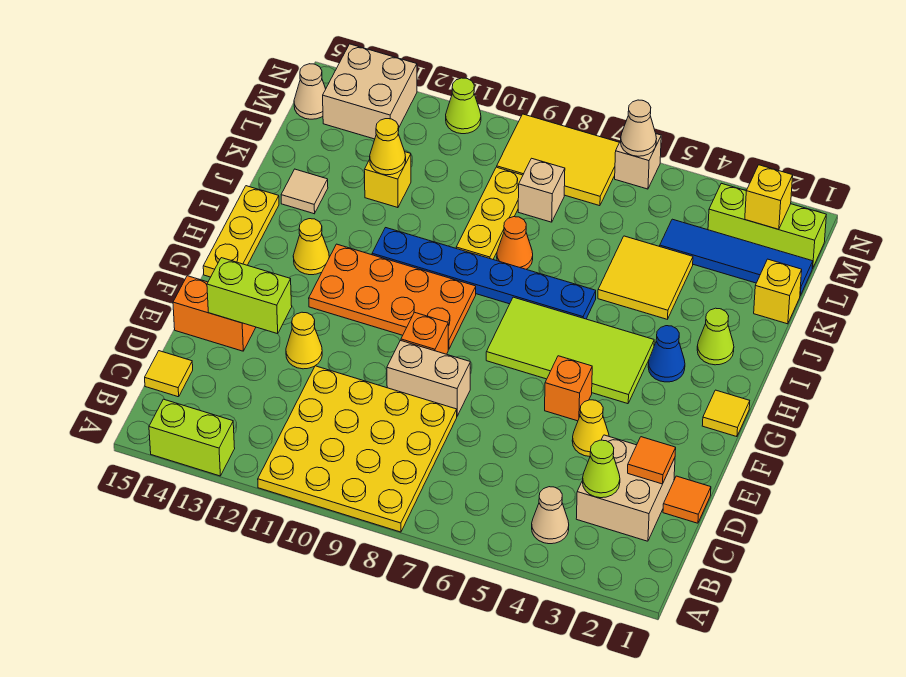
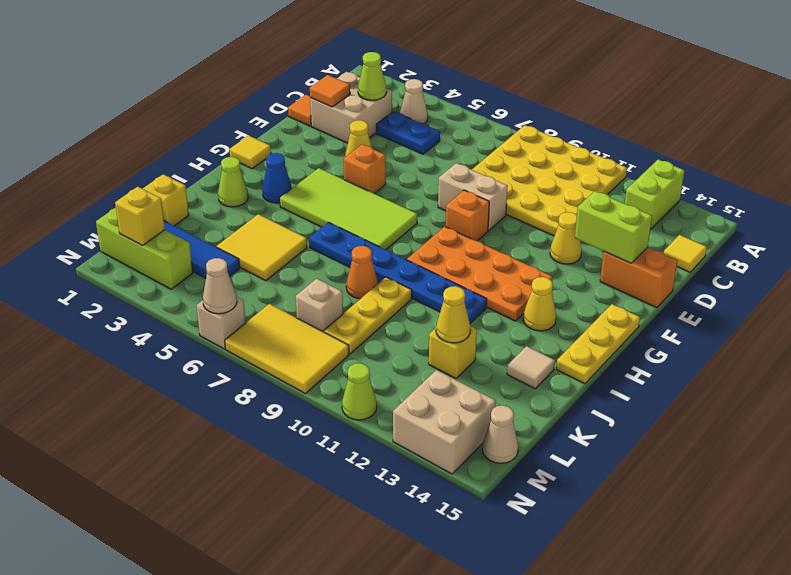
lime brick A13:A14 level 1 -> lime brick A13:B13 level 1
none -> blue plate C4:C5 level 1

